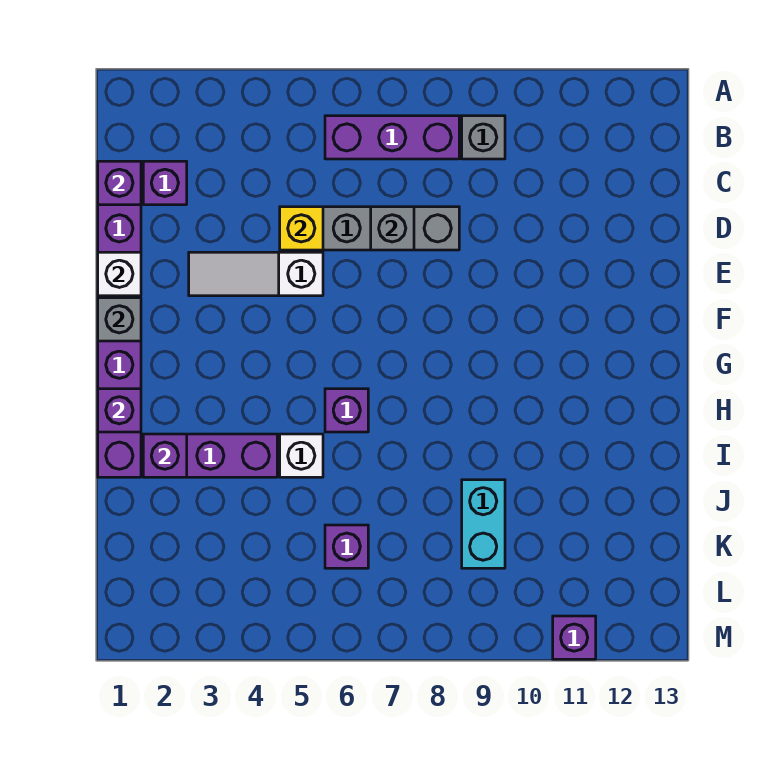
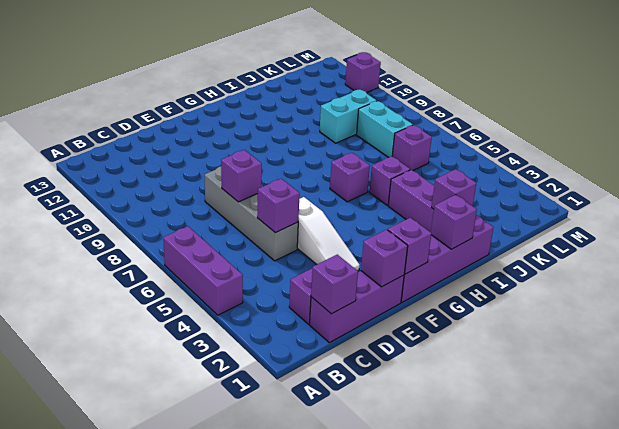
purple brick B6:B8 level 1 -> purple brick A4:A6 level 1
grey brick B9 level 1 -> none
yellow brick D5 level 2 -> purple brick D5 level 2
grey brick D7 level 2 -> purple brick D7 level 2
white brick E1 level 2 -> purple brick E1 level 2
grey brick F1 level 2 -> purple brick F1 level 2
white brick I5 level 1 -> purple brick I5 level 1
none -> cyan brick K7:K8 level 1

